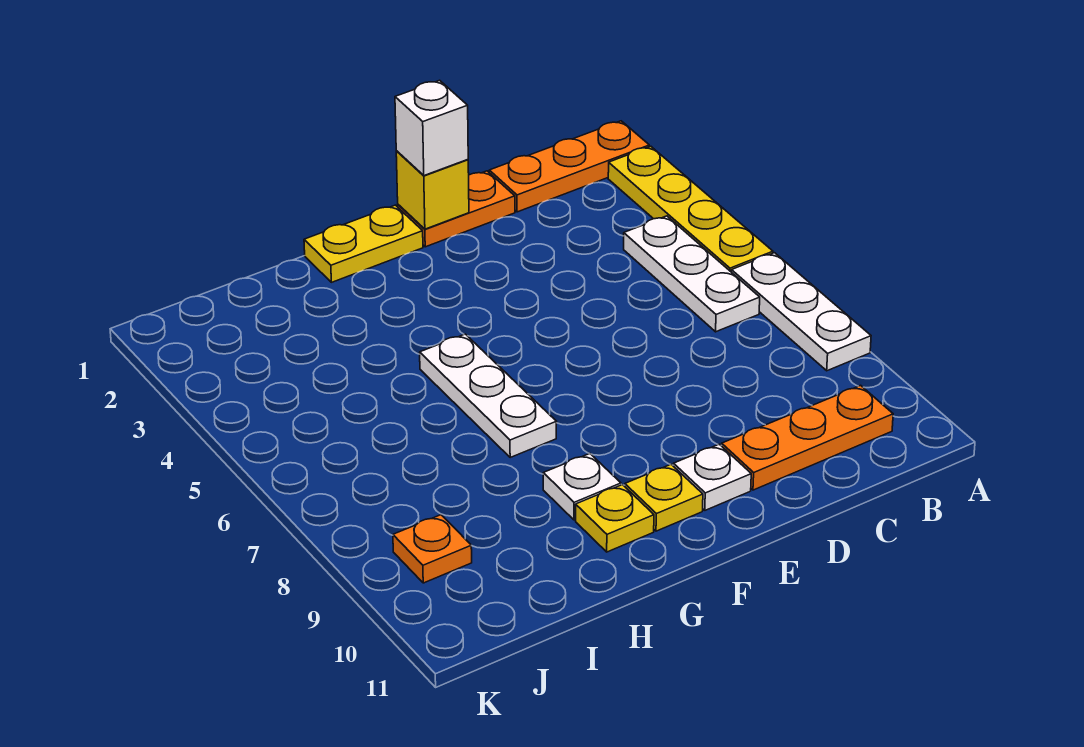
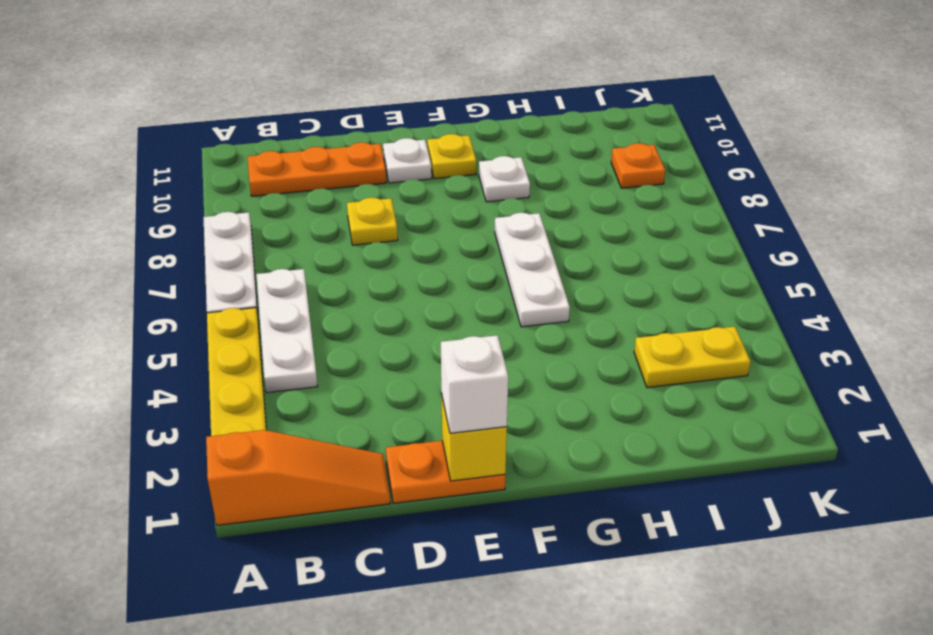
orange plate A1:C1 level 1 -> orange slope A1:C1 level 1 top A
yellow plate F1:G1 level 1 -> yellow plate I3:J3 level 1
yellow plate G10 level 1 -> yellow plate D8 level 1

